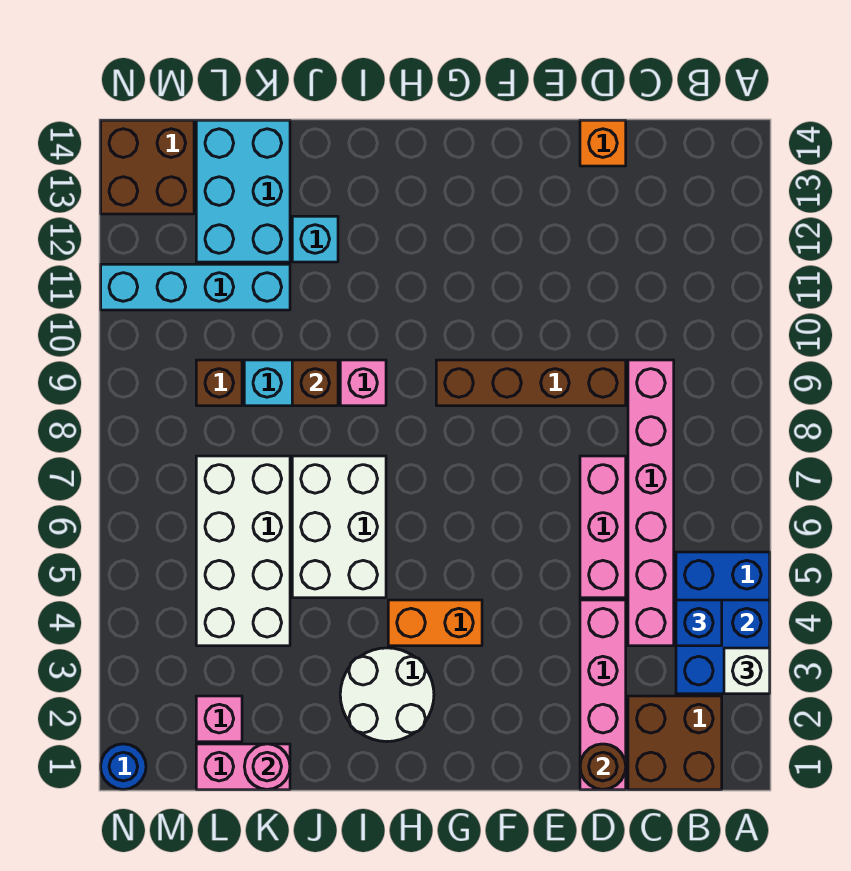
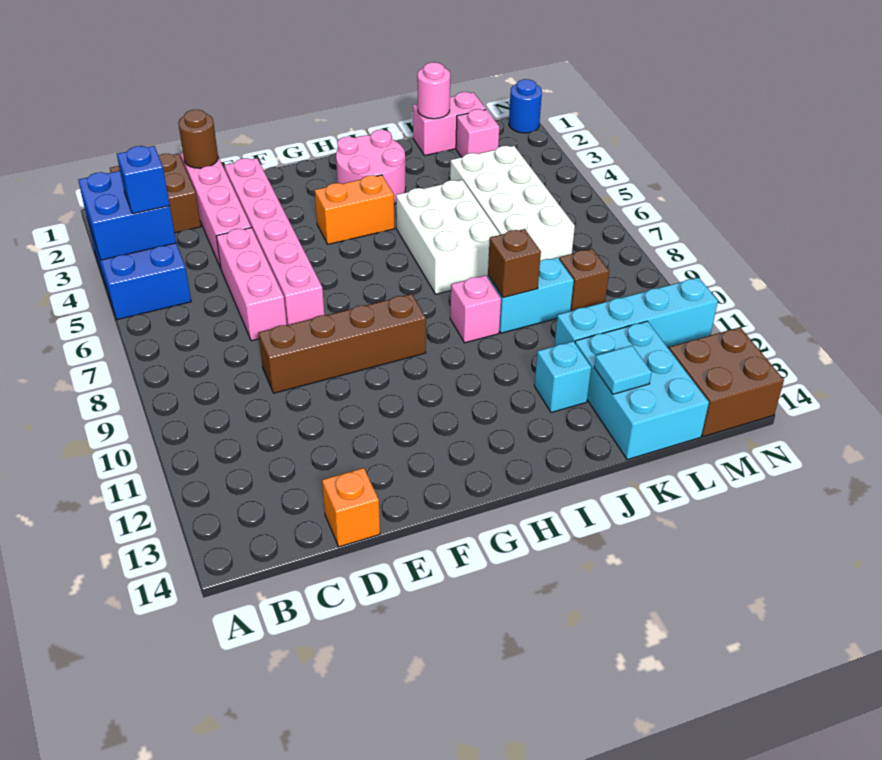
white brick A3 level 3 -> none
pink brick C4:C9 level 1 -> pink brick E2:E7 level 1
white round brick H2:I3 level 1 -> pink round brick H2:I3 level 1
none -> cyan tile K13 level 2

